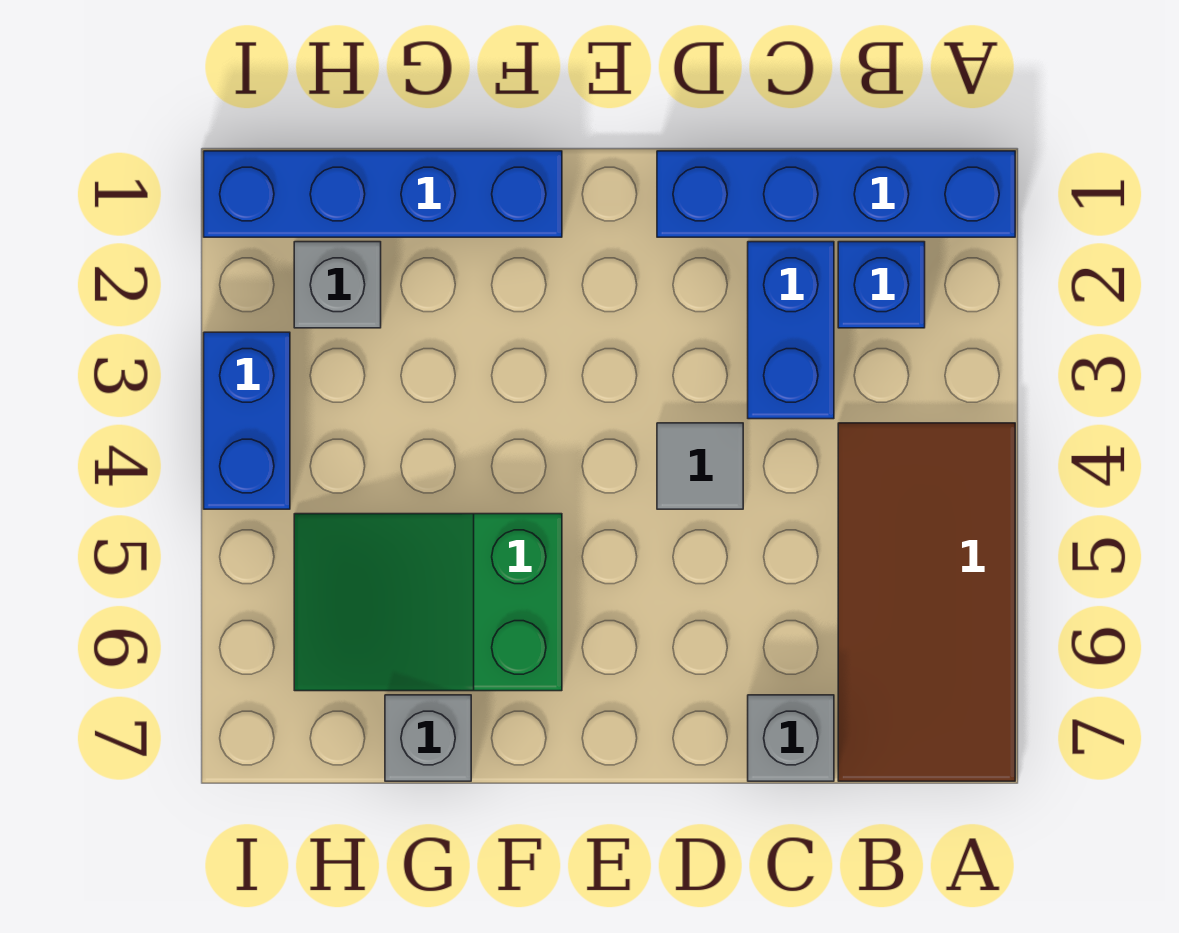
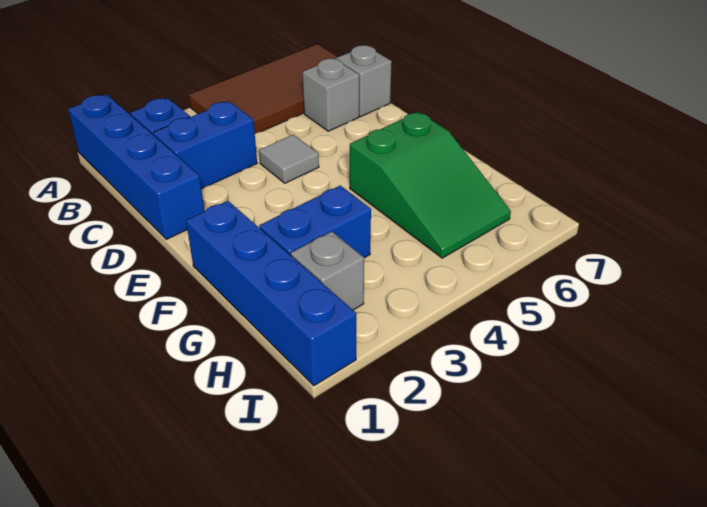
grey brick G7 level 1 -> grey brick C6 level 1
blue brick I3:I4 level 1 -> blue brick G2:G3 level 1

